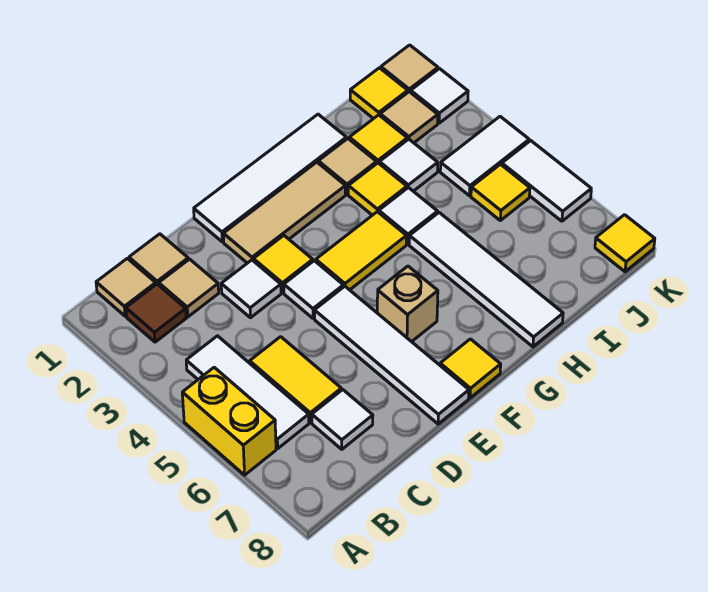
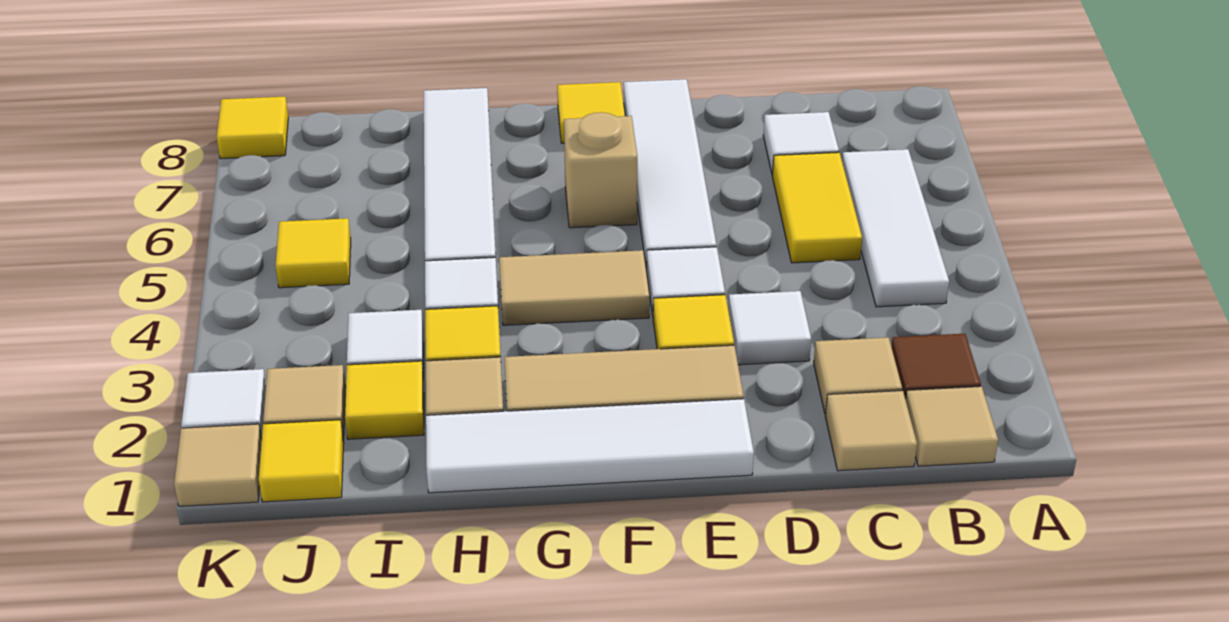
yellow brick A5:A6 level 1 -> none
yellow tile F4:G4 level 1 -> tan tile F4:G4 level 1
white tile J4:K4 level 1 -> none
white tile K5:K6 level 1 -> none

